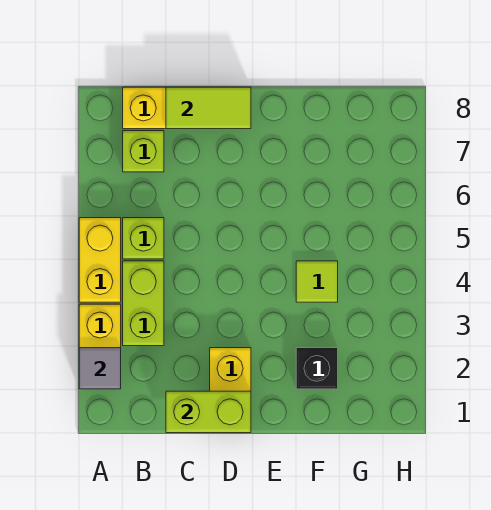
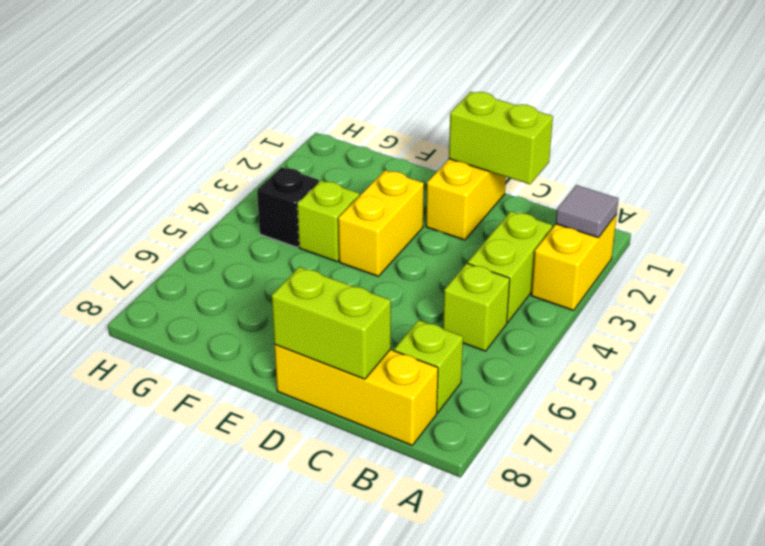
yellow brick A4:A5 level 1 -> yellow brick E3:E4 level 1
lime tile C8:D8 level 2 -> lime brick C8:D8 level 2
black brick F2 level 1 -> black brick G4 level 1
lime tile F4 level 1 -> lime brick F4 level 1

